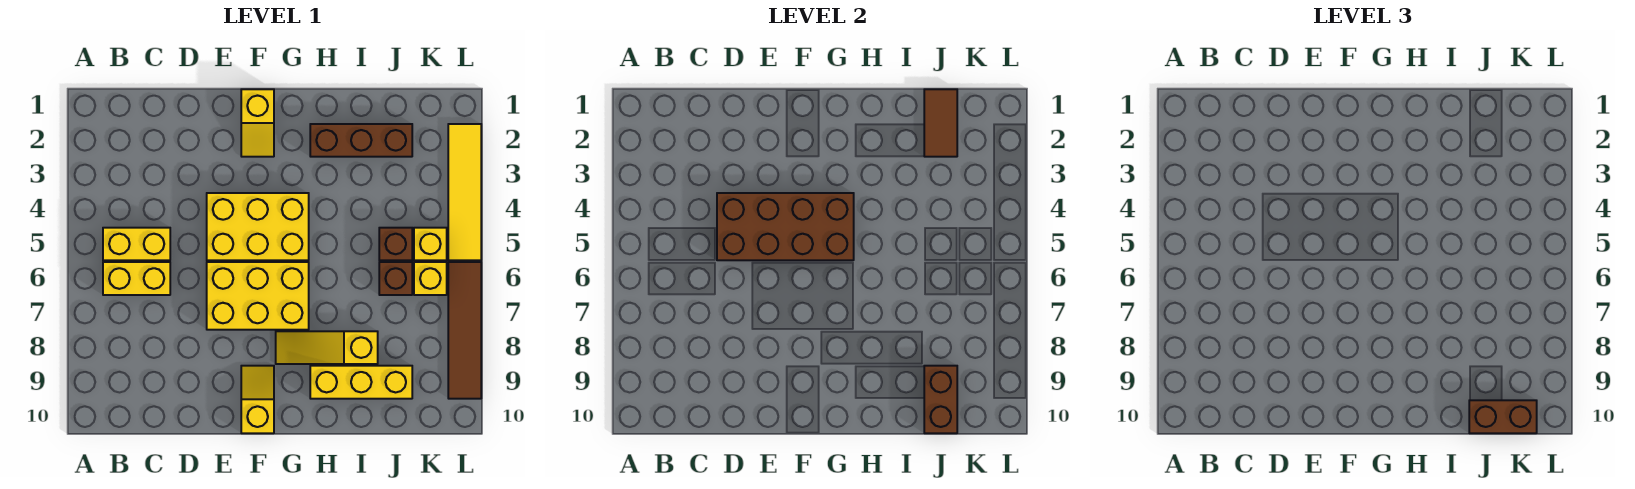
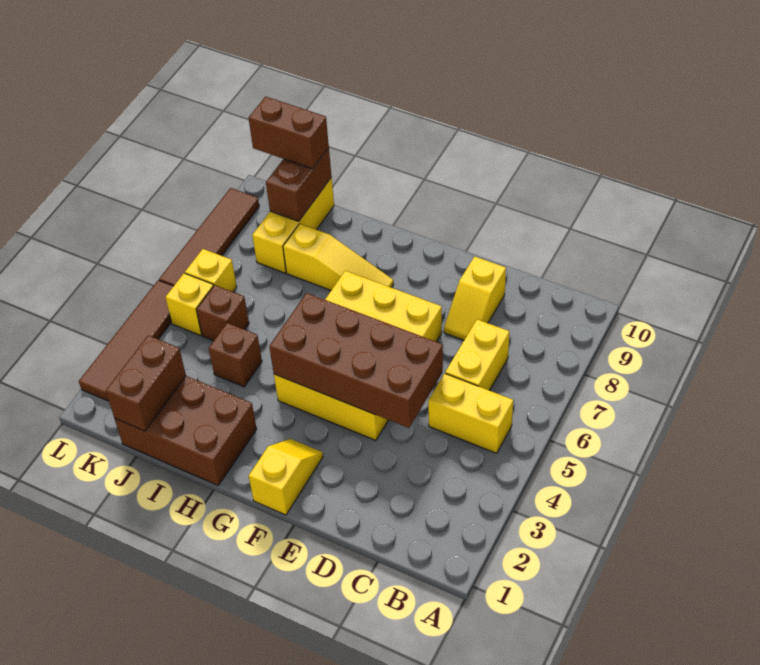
yellow brick B6:C6 level 1 -> yellow brick C6:C7 level 1
yellow slope F9:F10 level 1 top 10 -> yellow slope D8:D9 level 1 top 9
brown brick H2:J2 level 1 -> brown brick H1:J2 level 1
yellow brick H9:J9 level 1 -> yellow brick J8:J10 level 1
brown tile J1:J2 level 2 -> brown brick J1:J2 level 2
brown brick J6 level 1 -> brown brick I4 level 1
yellow tile L2:L5 level 1 -> brown tile L2:L5 level 1

